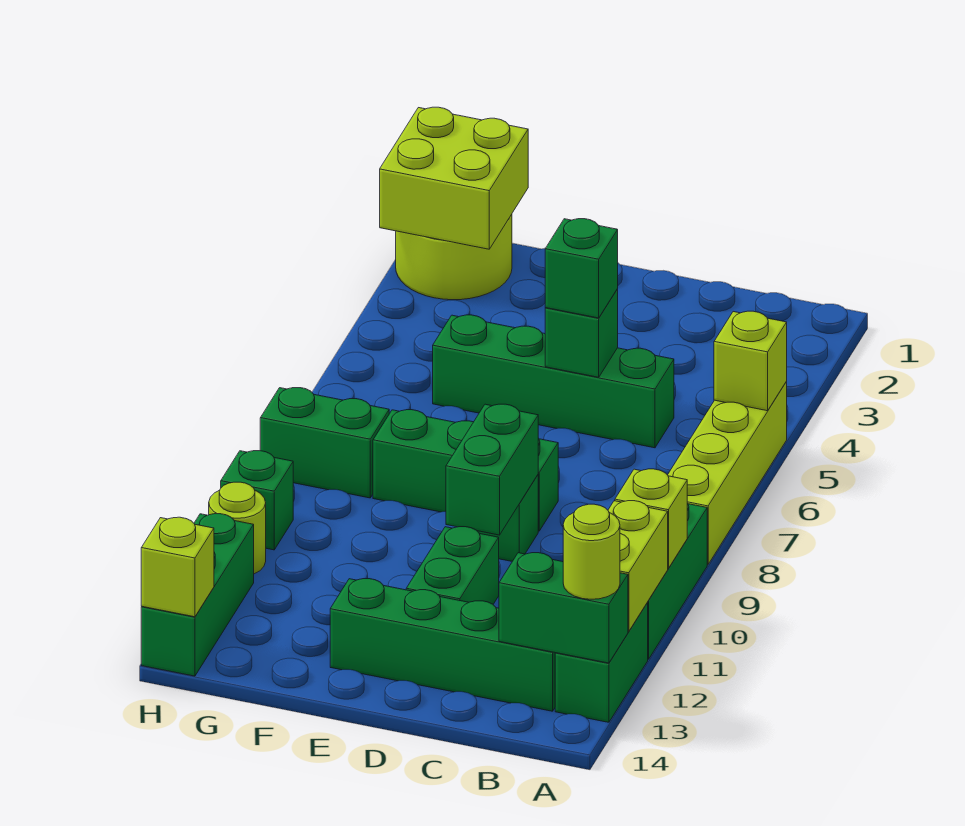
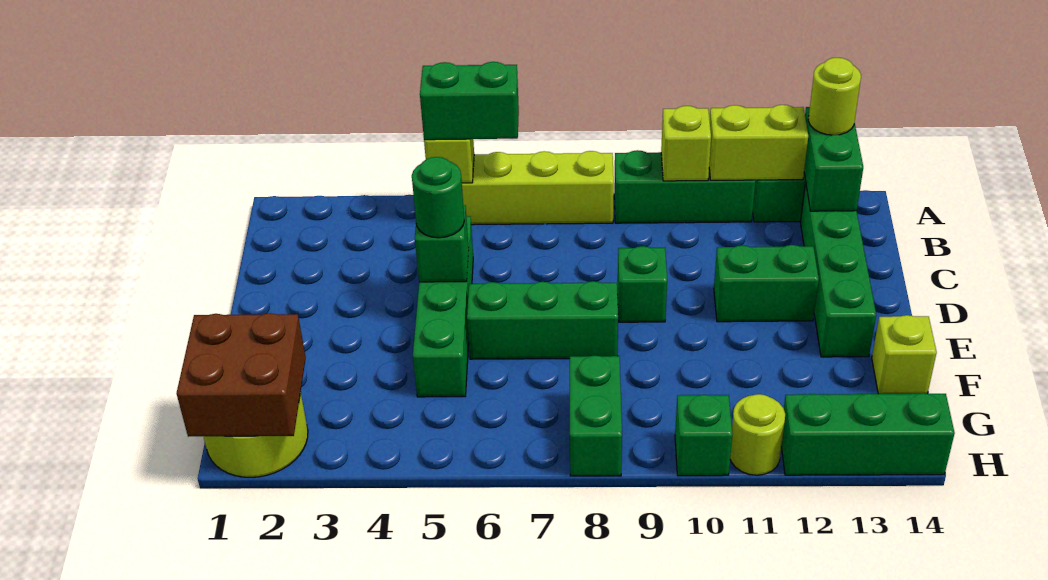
green brick D5 level 3 -> green round brick D5 level 3
green brick D8:F8 level 1 -> green brick E6:E8 level 1
green brick D9:D10 level 2 -> green brick A5:A6 level 3
lime brick G1:H2 level 2 -> brown brick G1:H2 level 2
lime brick H14 level 2 -> lime brick F14 level 1

